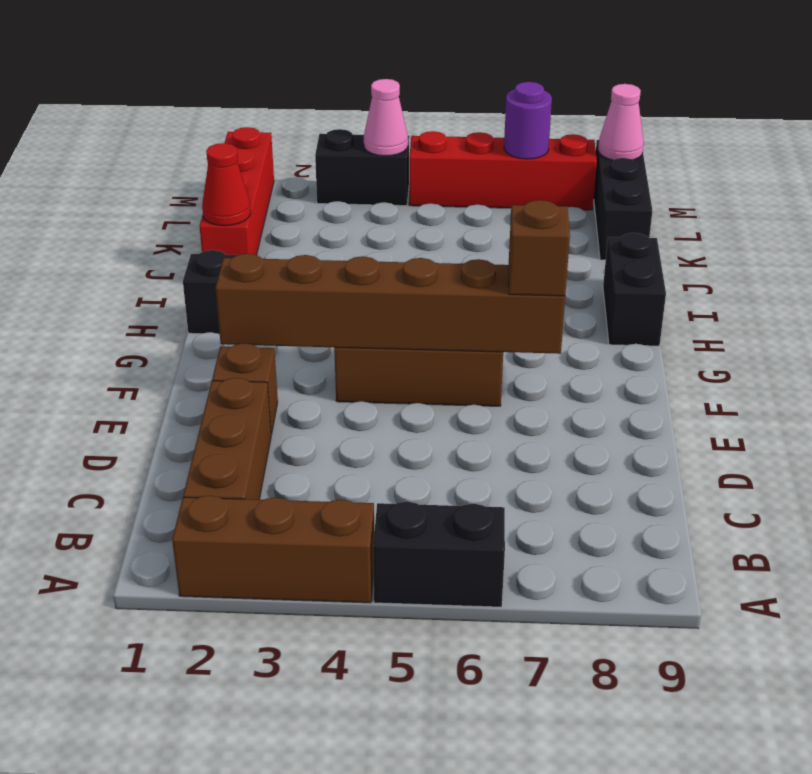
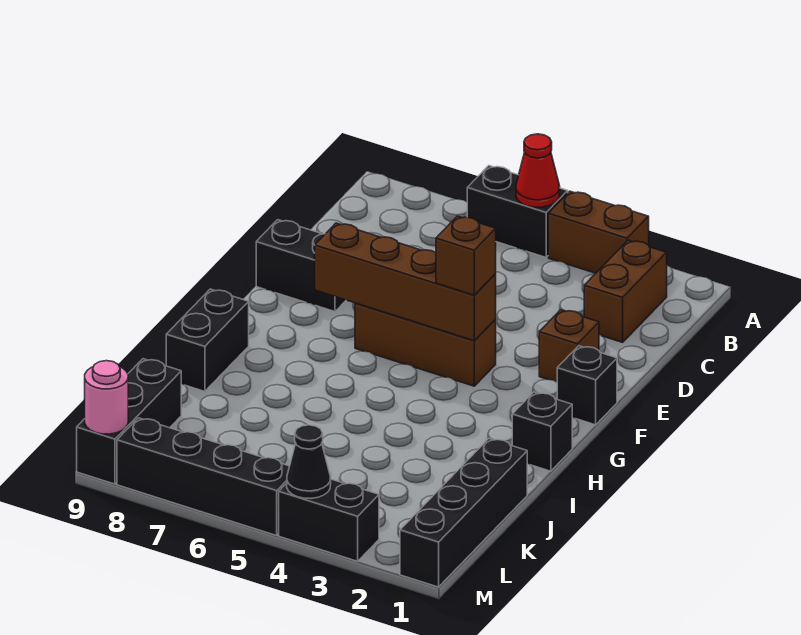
brown brick A2:A4 level 1 -> brown brick A3:A4 level 1
brown brick B2:D2 level 1 -> brown brick B2:C2 level 1
none -> black brick E8:E9 level 1
none -> black brick F1 level 1
brown brick F2:F7 level 2 -> brown brick F4:F7 level 2
brown brick F7 level 3 -> brown brick F4 level 3
red brick J1:M1 level 1 -> black brick J1:M1 level 1
red cone J1 level 2 -> red cone A5 level 2
pink cone M4 level 2 -> black cone M4 level 2
red brick M5:M8 level 1 -> black brick M5:M8 level 1
purple round brick M7 level 2 -> none
pink cone M9 level 2 -> pink round brick M9 level 2

